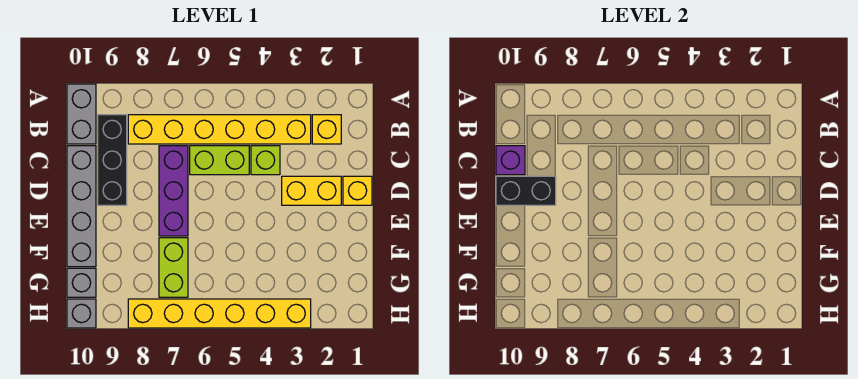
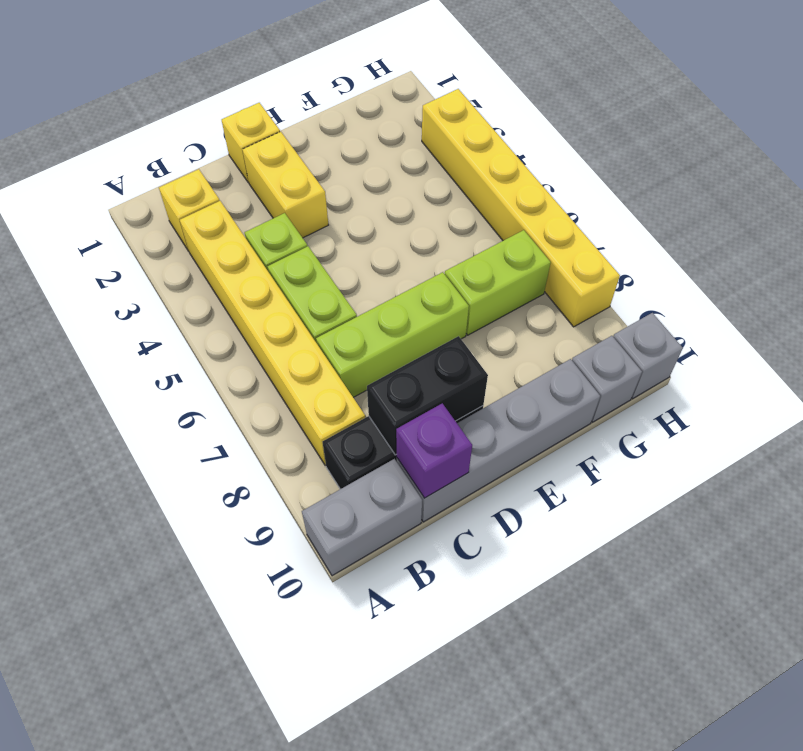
purple brick C7:E7 level 1 -> lime brick C7:E7 level 1
black brick D9:D10 level 2 -> black brick C9:D9 level 2

